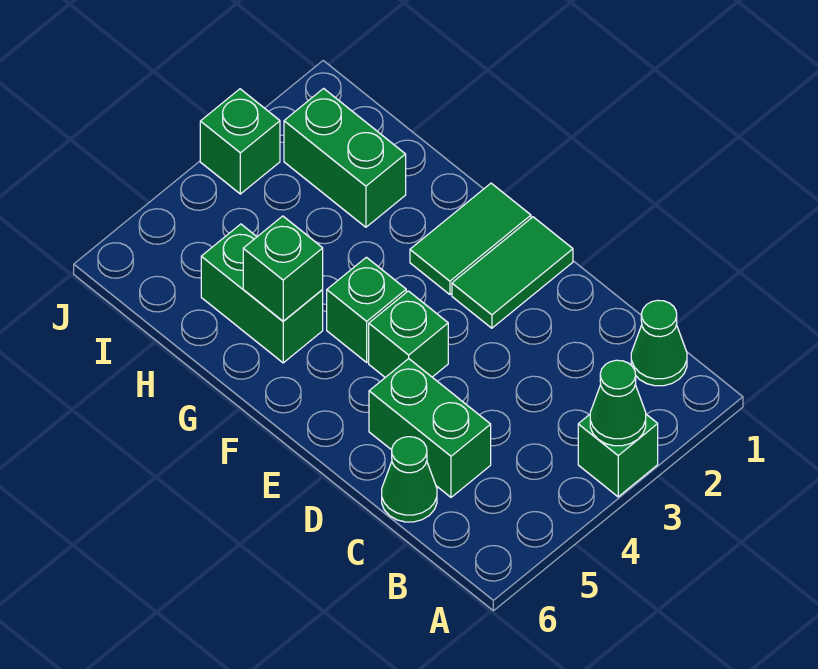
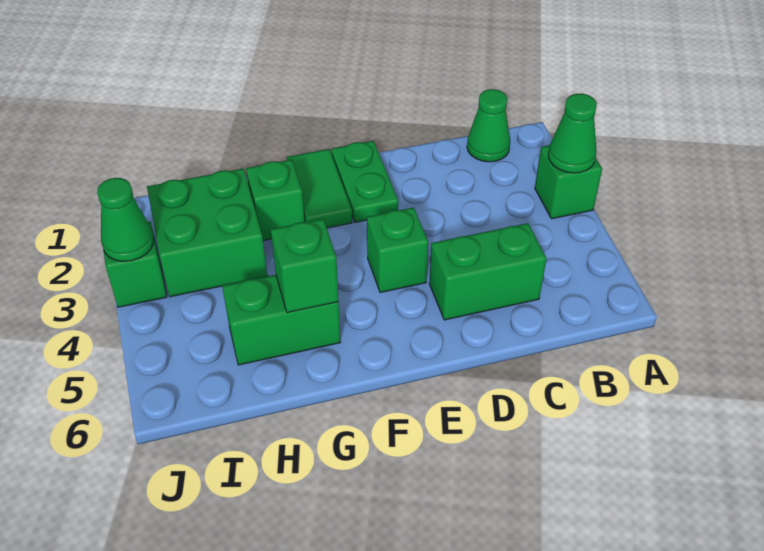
green cone C6 level 1 -> green cone J3 level 2
green tile E1:E2 level 1 -> green plate E1:E2 level 1
green brick F4 level 1 -> green brick G2 level 1
green brick H2:I2 level 1 -> green brick H2:I3 level 1

